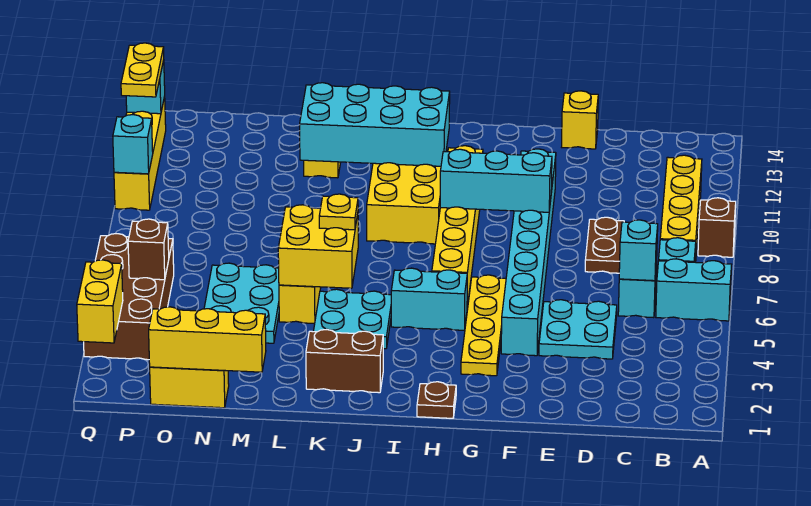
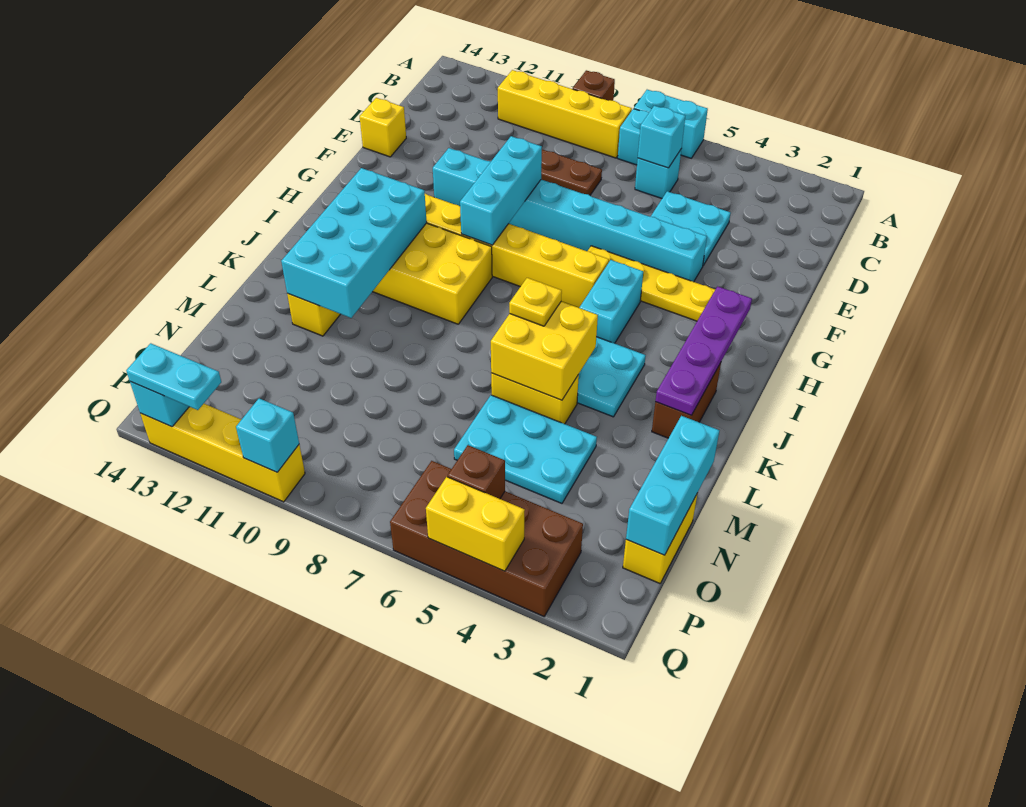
cyan brick A6:B6 level 1 -> cyan brick A6:A7 level 1
brown plate H1 level 1 -> none
none -> purple plate H2:K2 level 2
yellow brick M1:O1 level 2 -> cyan brick M1:O1 level 2
yellow brick Q2:Q3 level 2 -> yellow brick Q4:Q5 level 2
yellow plate Q12:Q13 level 3 -> cyan plate Q12:Q13 level 3

